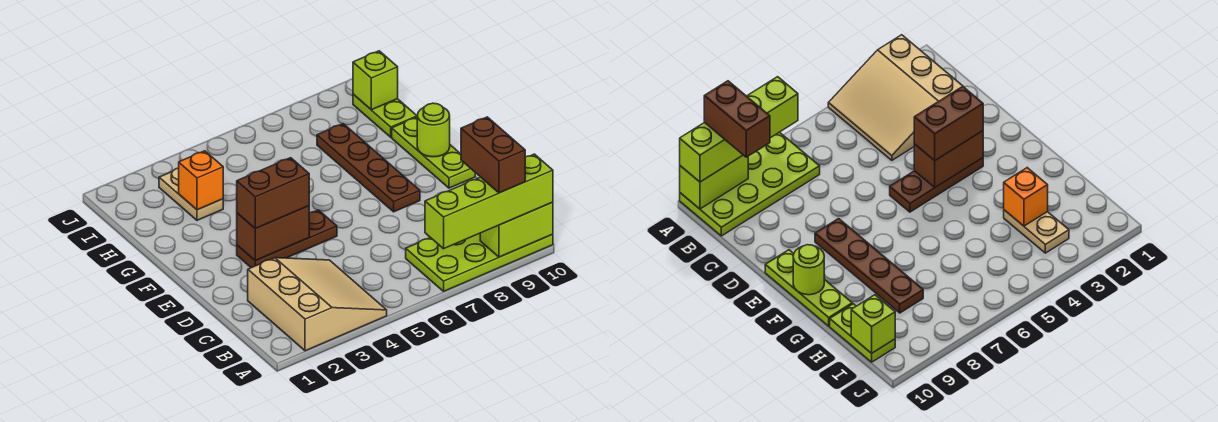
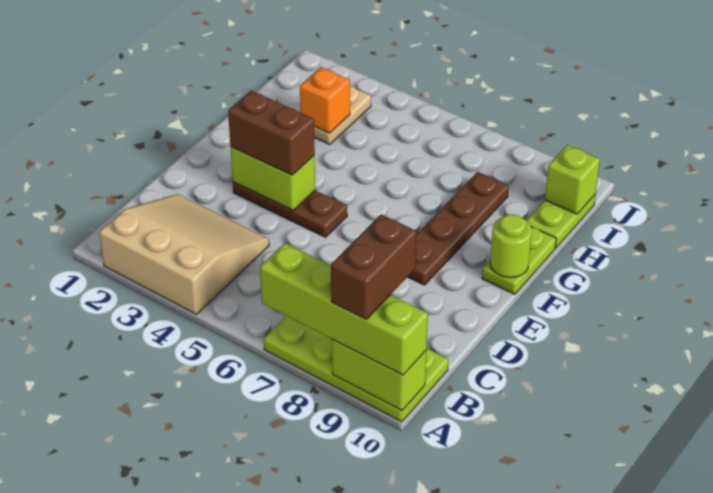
tan slope A2:C4 level 1 top 2 -> tan slope A2:C4 level 1 top A
brown brick E3:E4 level 2 -> lime brick E3:E4 level 2
lime plate E10:G10 level 1 -> lime plate F10:G10 level 1

